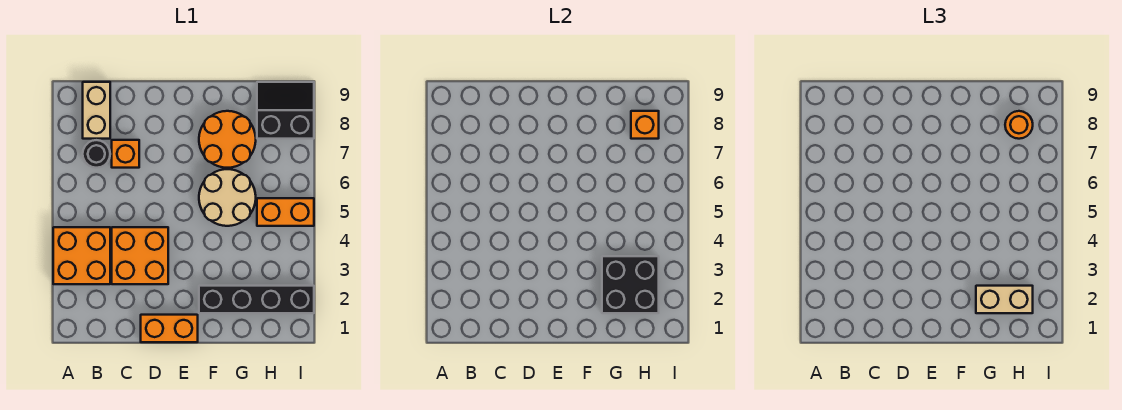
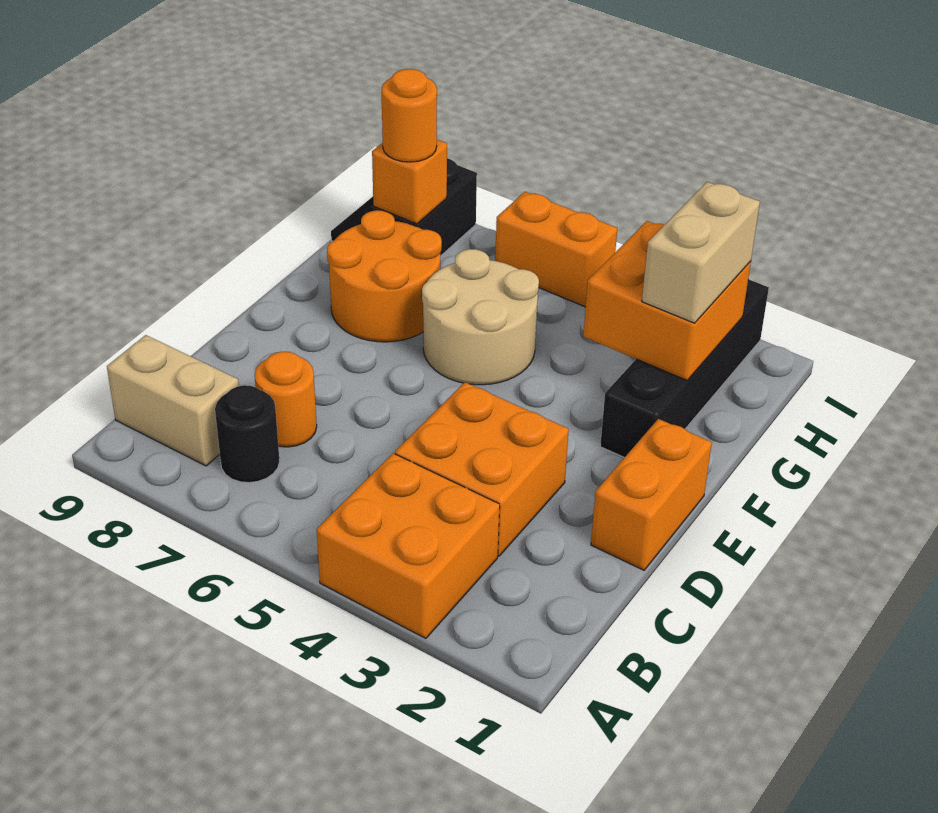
orange brick C7 level 1 -> orange round brick C7 level 1
black brick G2:H3 level 2 -> orange brick G2:H3 level 2
orange brick H5:I5 level 1 -> orange brick I5:I6 level 1

